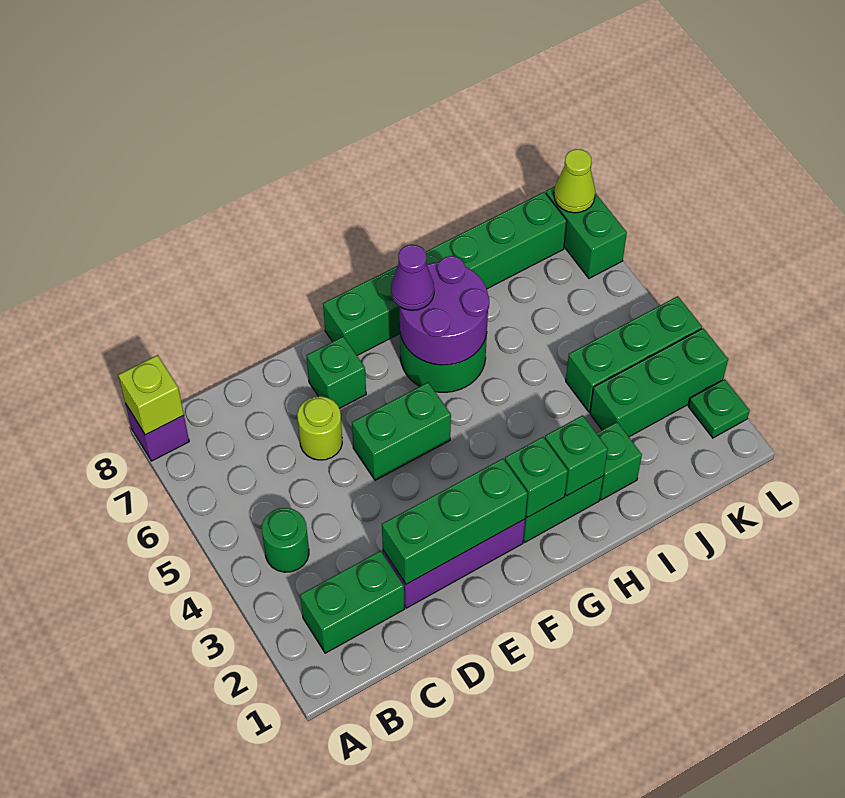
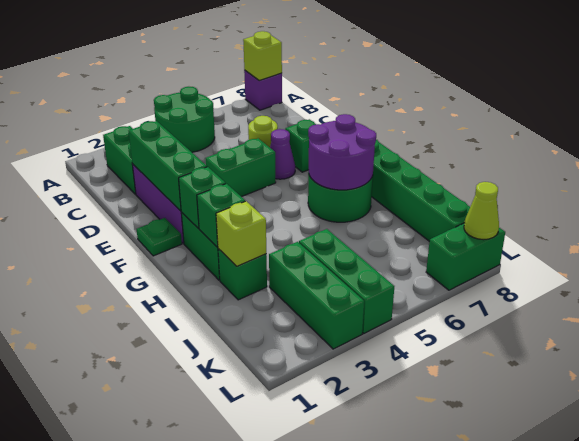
green round brick B4 level 1 -> green round brick A4:B5 level 1
green brick E5:F5 level 1 -> green brick E4:E5 level 1
purple cone G7 level 3 -> purple cone E6 level 1
none -> lime brick I2 level 2
green plate L2 level 1 -> green plate F1 level 1

